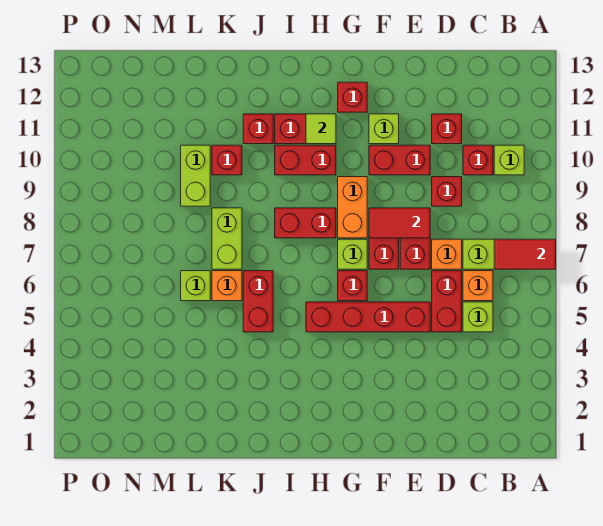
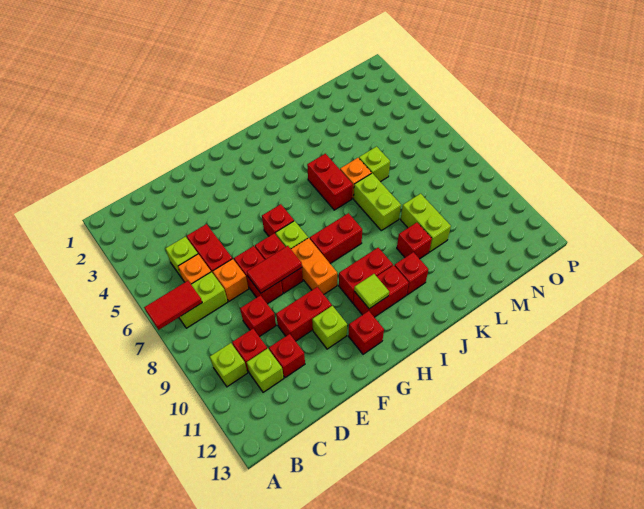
none -> lime brick C11 level 1
red brick E5:H5 level 1 -> none

